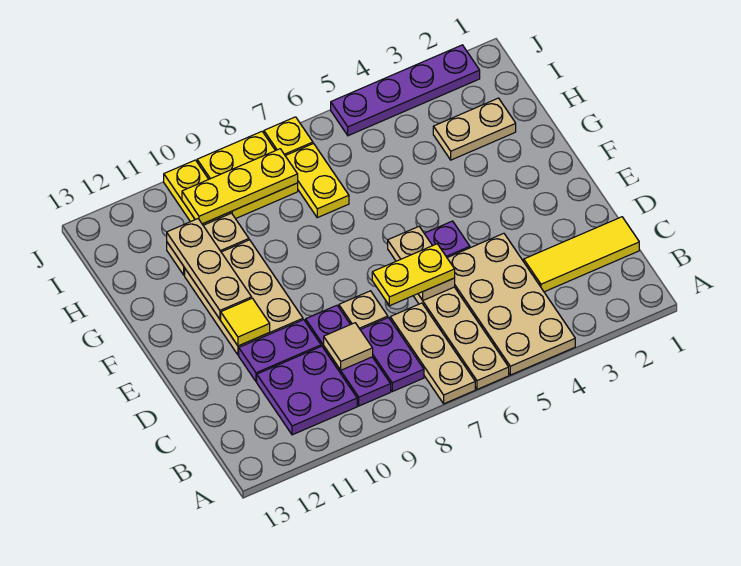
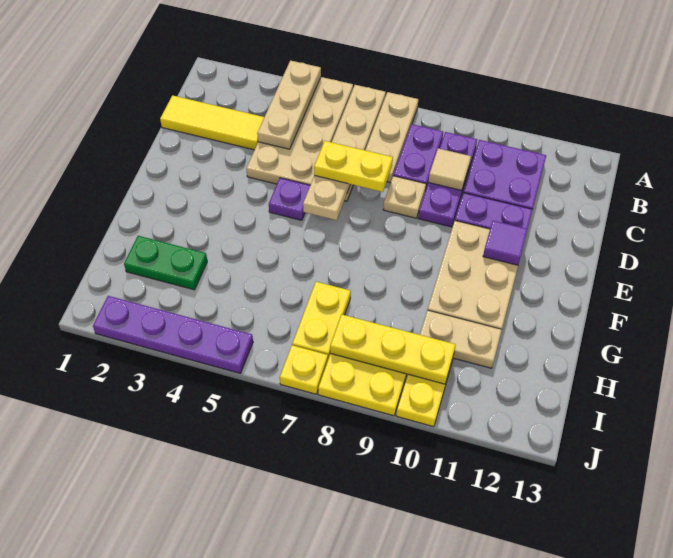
yellow tile E11 level 2 -> purple tile E11 level 2
tan plate F11:H11 level 2 -> tan plate A4:C4 level 2
tan plate H2:H3 level 1 -> green plate H2:H3 level 1

